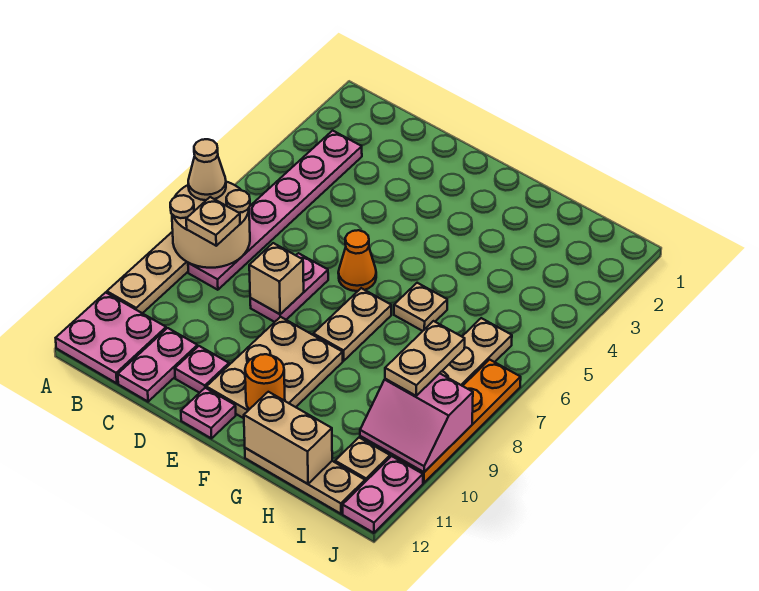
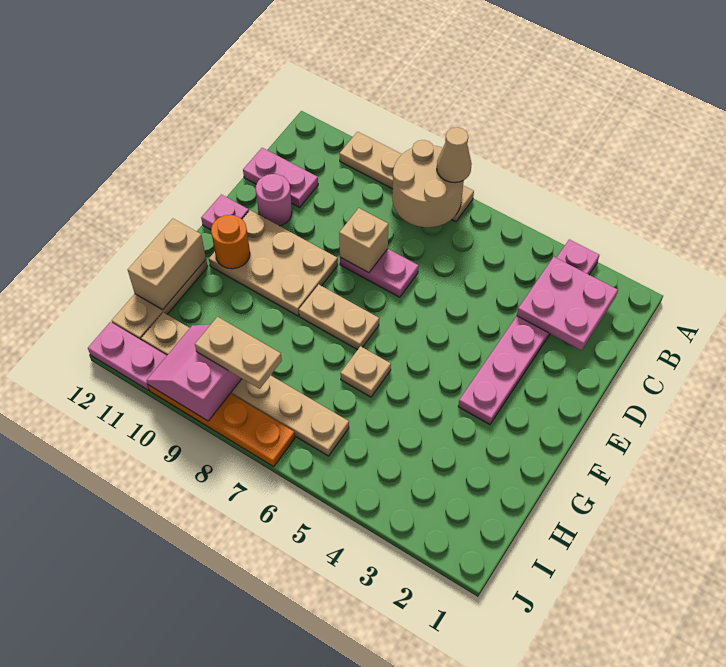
pink plate A11:B12 level 1 -> pink plate B2:C3 level 2
pink plate B3:B8 level 1 -> pink plate A3:F3 level 1
tan plate B8 level 3 -> none
pink plate D11 level 1 -> pink round brick D11 level 1
orange cone E6 level 1 -> none

